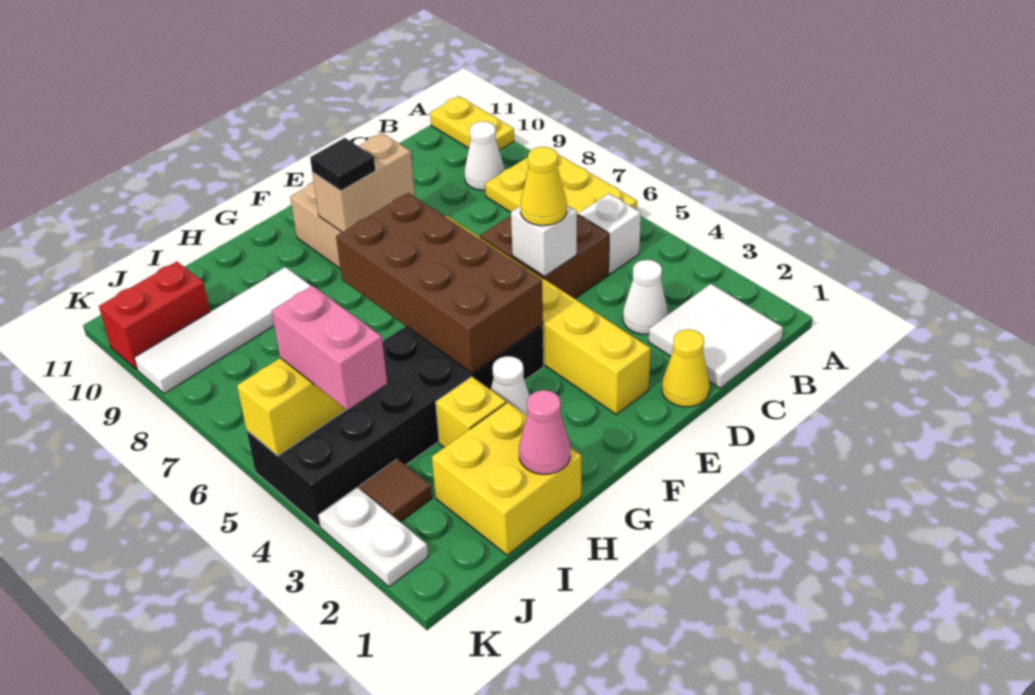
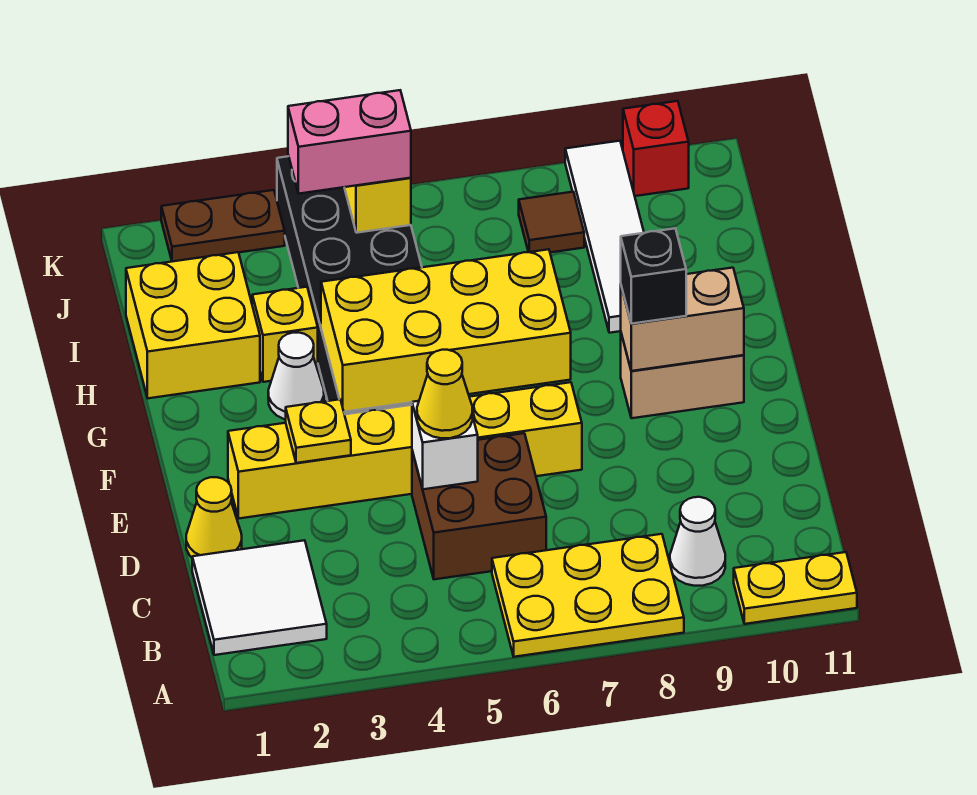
white brick B5 level 1 -> none
white cone C3 level 1 -> none
none -> yellow plate E3 level 2
tan brick E9:F9 level 2 -> tan brick F9:F10 level 2
brown brick F4:G7 level 2 -> yellow brick F4:G7 level 2
black tile F9 level 3 -> black brick F9 level 3
pink cone H1 level 2 -> none
brown tile J3 level 1 -> brown tile J8 level 1
red brick J10:K10 level 1 -> red brick K10 level 1
white plate K2:K3 level 1 -> brown plate K2:K3 level 1

